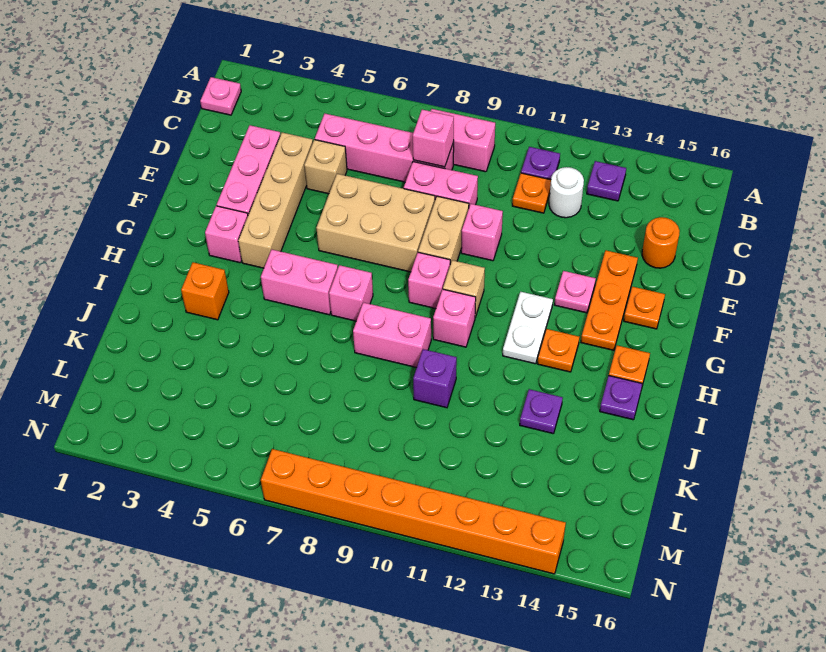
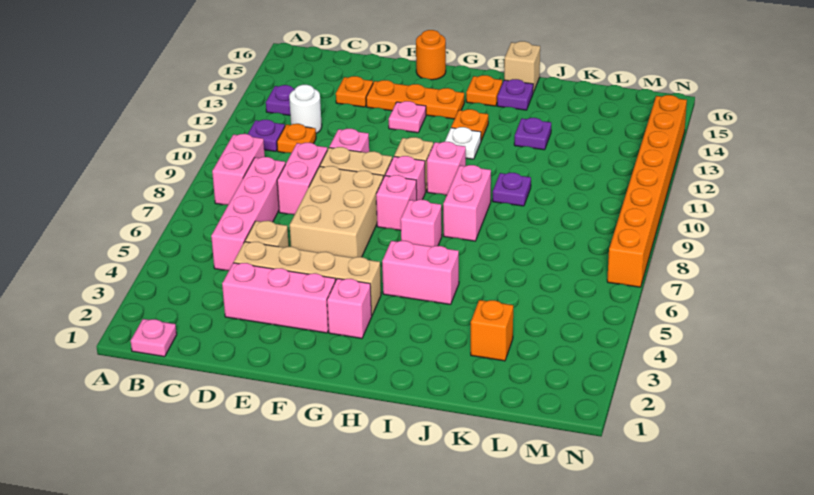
pink brick C8 level 2 -> pink brick G8 level 1
orange round brick D15 level 1 -> orange round brick F16 level 1
orange plate F15 level 1 -> orange plate D14 level 1
white plate G12:H12 level 1 -> white plate H12 level 1
pink brick H5:H6 level 1 -> pink brick H5:I5 level 1
orange brick I3 level 1 -> orange brick K3 level 1
none -> tan brick I16 level 1
purple brick J10 level 1 -> purple plate J10 level 1

